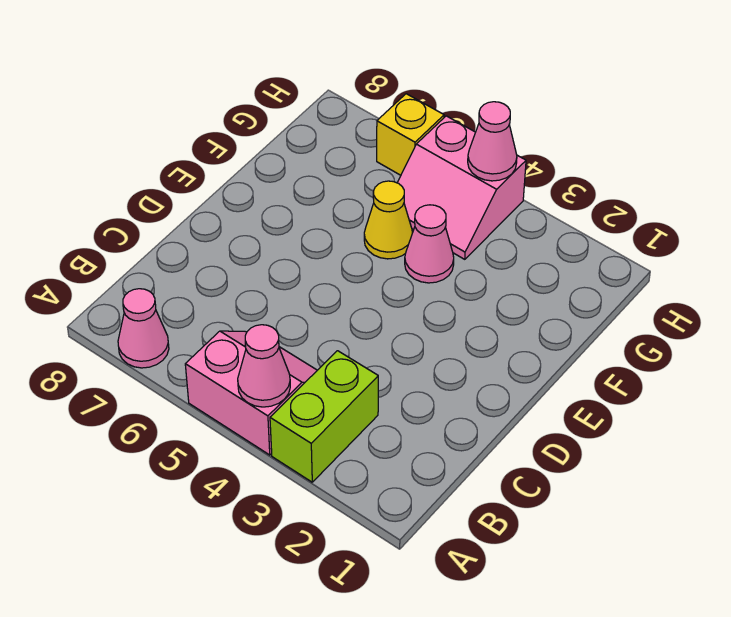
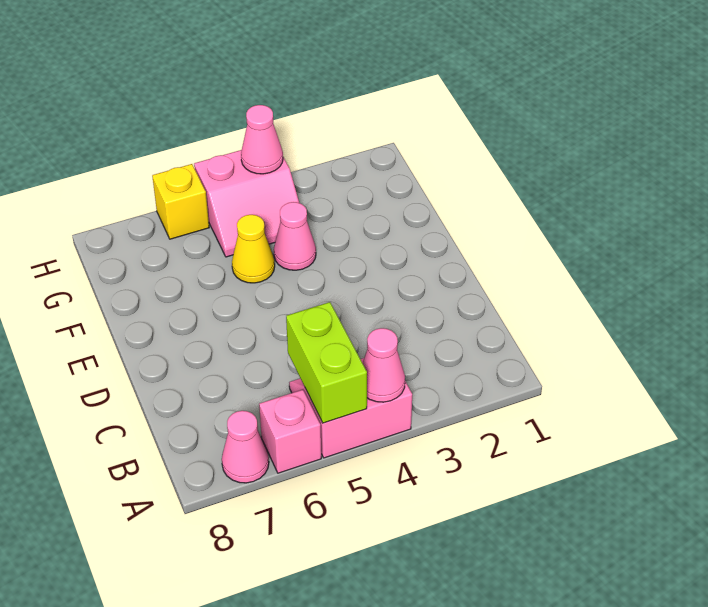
lime brick A3:B3 level 1 -> lime brick A5:B5 level 2
none -> pink brick A6 level 1

